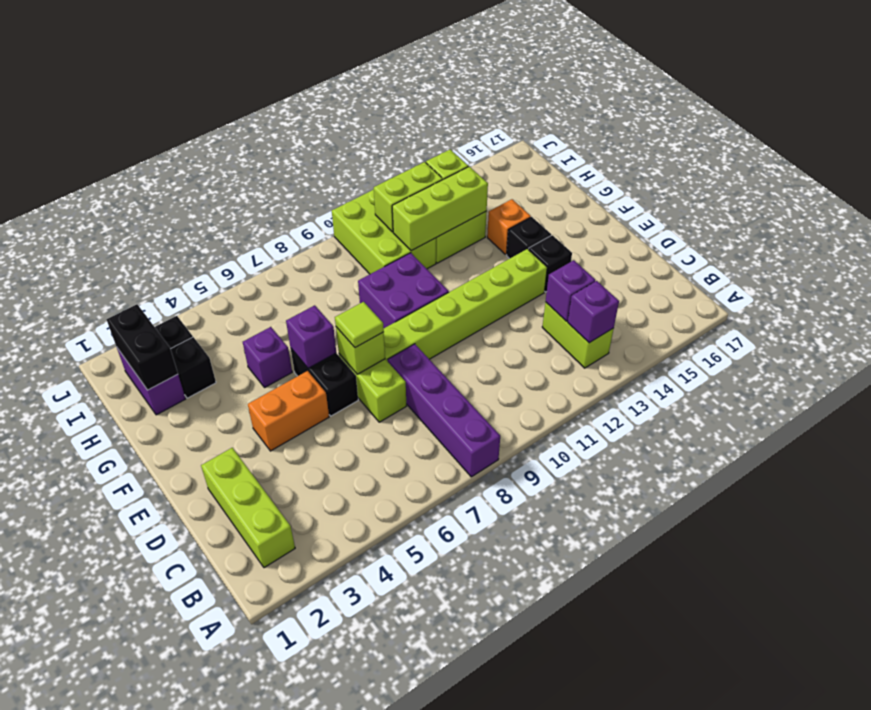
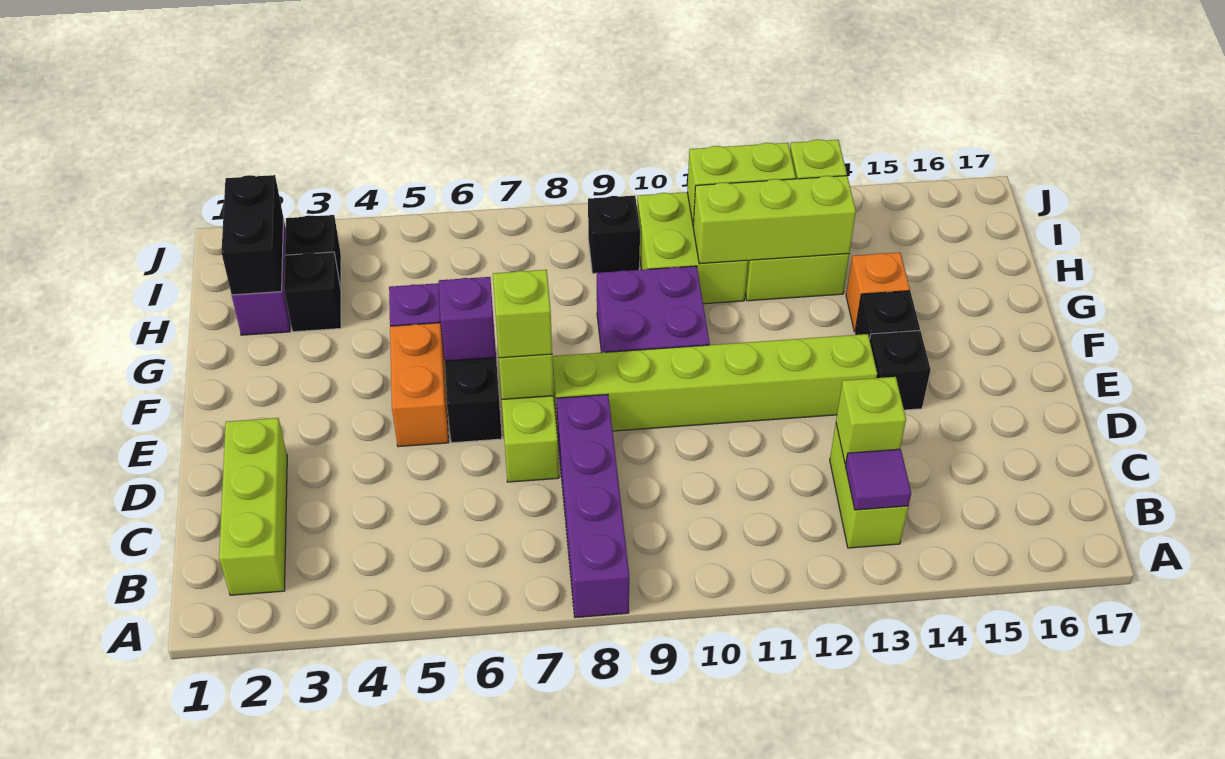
purple brick B13 level 2 -> purple tile B13 level 2
purple brick C13 level 2 -> lime brick C13 level 2
orange brick E4:E5 level 1 -> orange brick E5:F5 level 1
lime tile E7 level 3 -> lime brick E7 level 3
lime brick H10:J11 level 1 -> lime brick H10:I11 level 1
none -> black brick I9 level 1

